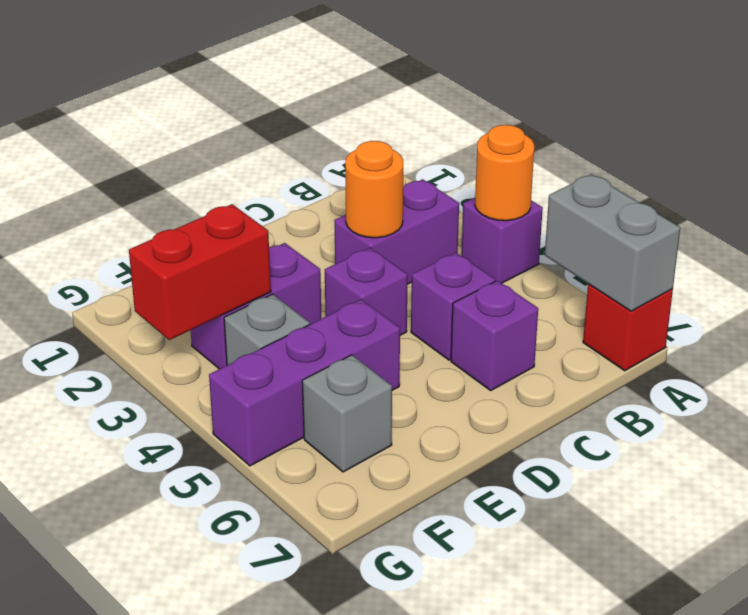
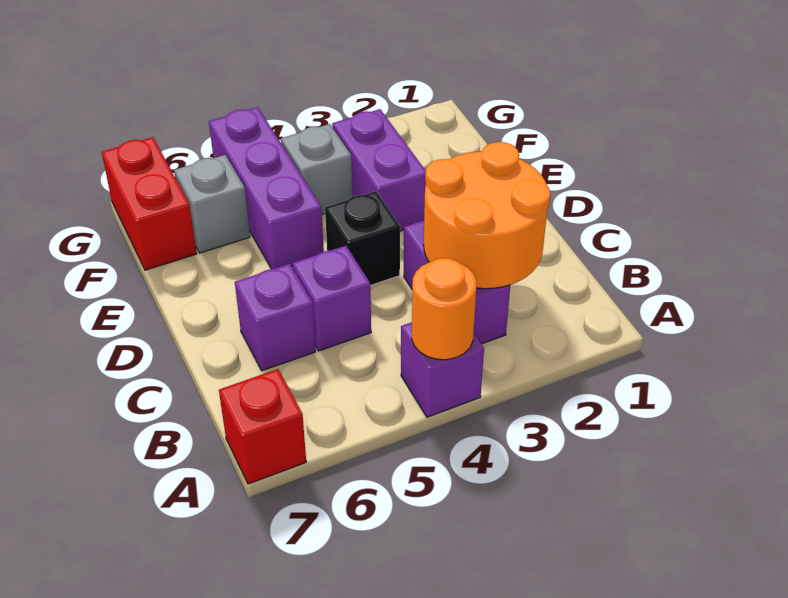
grey brick A6:A7 level 2 -> none
orange round brick C3 level 2 -> orange round brick B2:C3 level 2
purple brick D4 level 1 -> black brick D4 level 1
red brick F3:G3 level 2 -> red brick F7:G7 level 1

